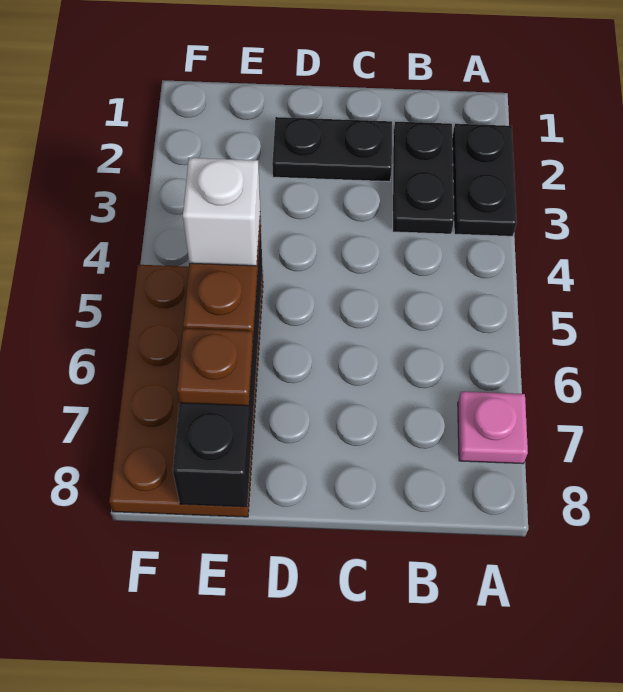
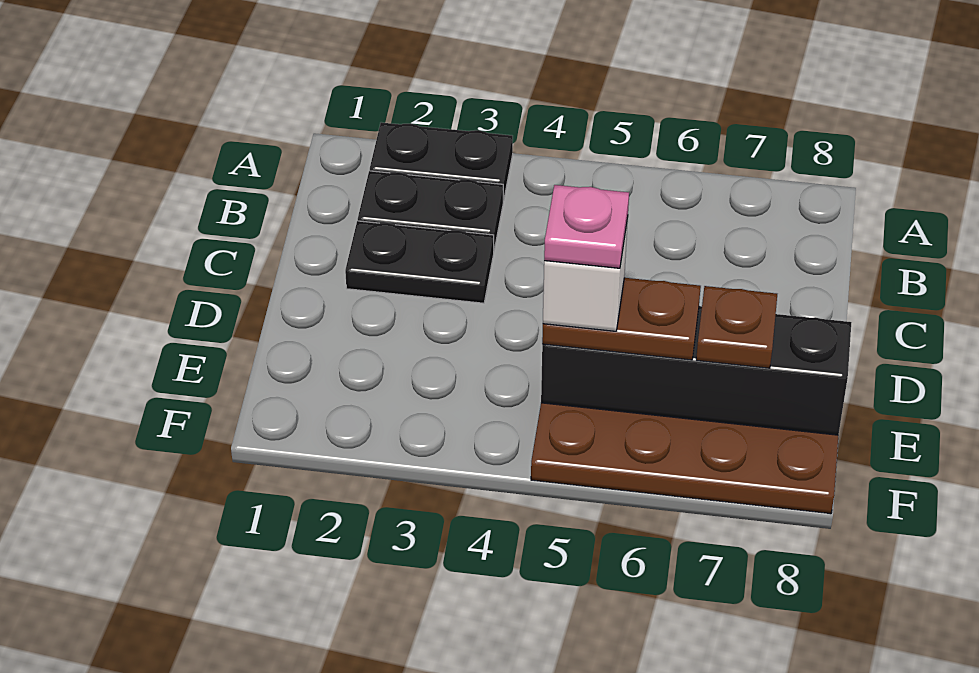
pink plate A7 level 1 -> pink plate E5 level 5
black plate C2:D2 level 1 -> black plate C2:C3 level 1

